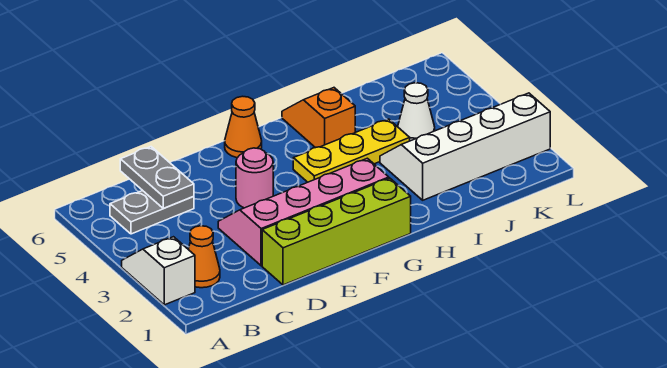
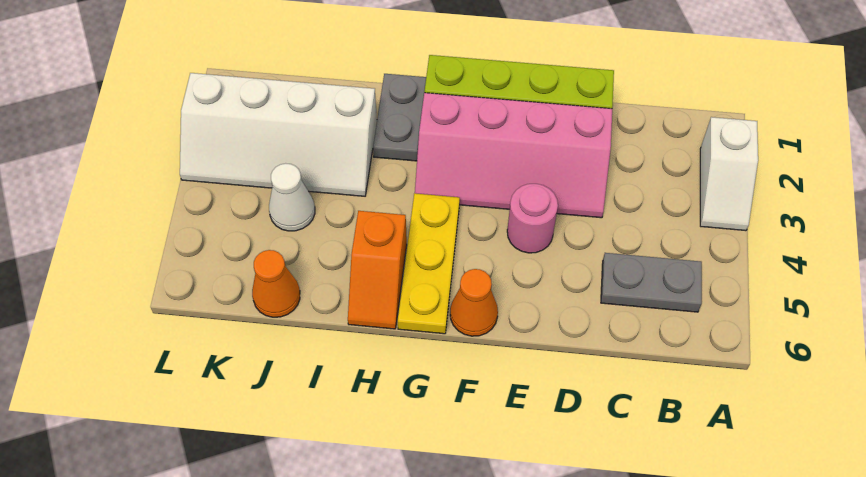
orange cone B2 level 1 -> orange cone J6 level 1
grey plate C5:C6 level 2 -> grey plate H1:H2 level 1
yellow plate G4:I4 level 1 -> yellow plate G4:G6 level 1

